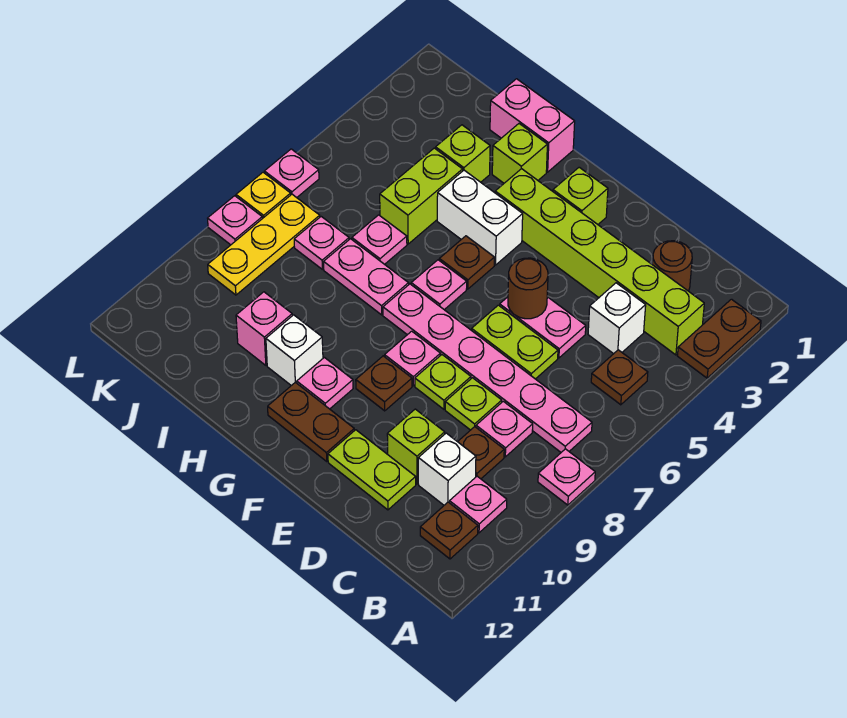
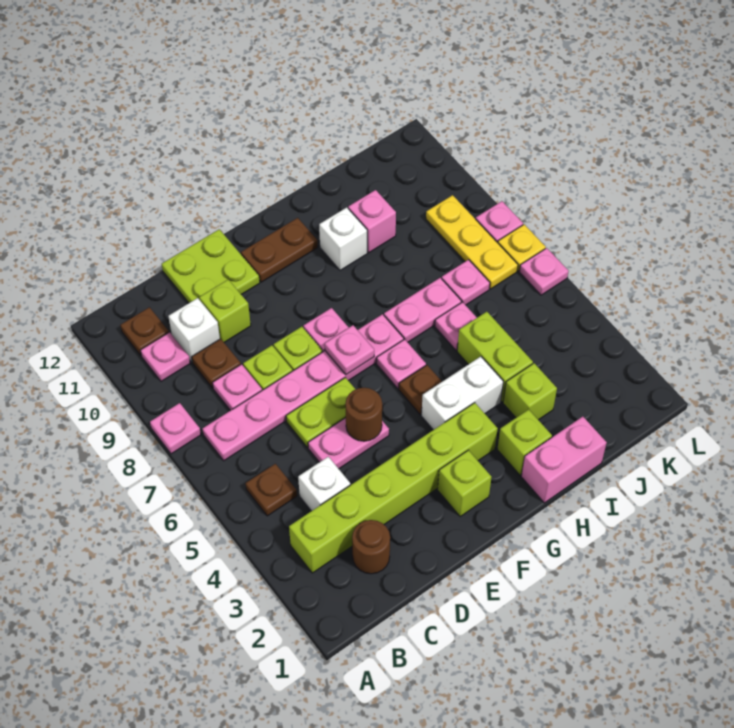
brown plate A2:A3 level 1 -> none
lime plate D11:E11 level 1 -> lime plate D11:E12 level 1
brown plate F9 level 1 -> none
pink plate G10 level 1 -> pink plate F7 level 2

